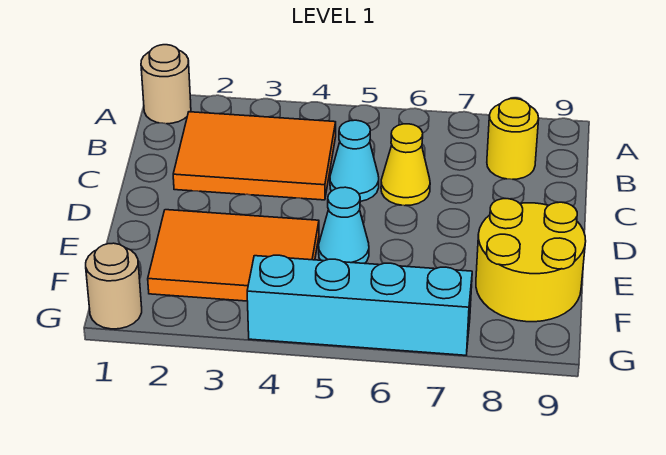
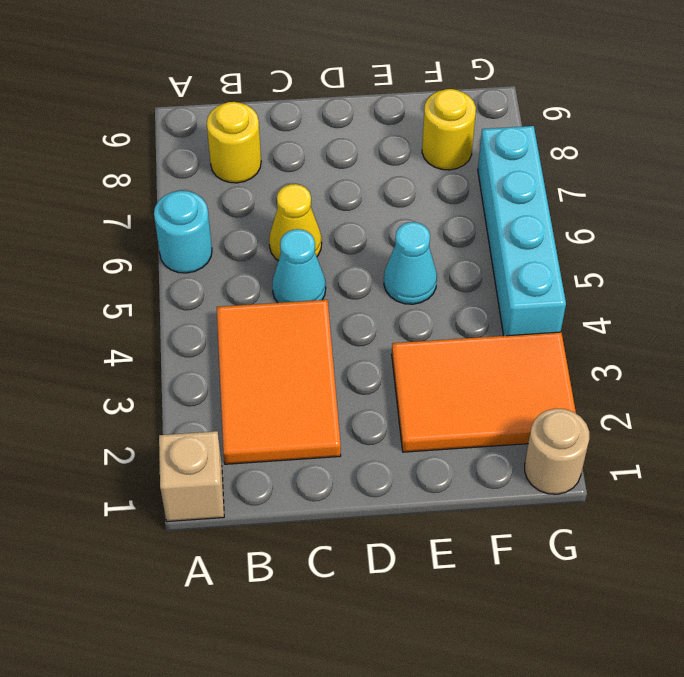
tan round brick A1 level 1 -> tan brick A1 level 1
none -> cyan round brick A6 level 1
orange tile E2:F4 level 1 -> orange tile E2:G3 level 1
yellow round brick E8:F9 level 1 -> yellow round brick F8 level 1

